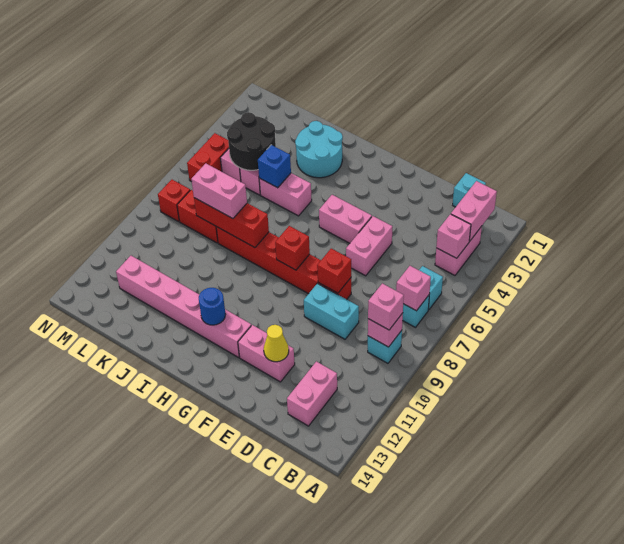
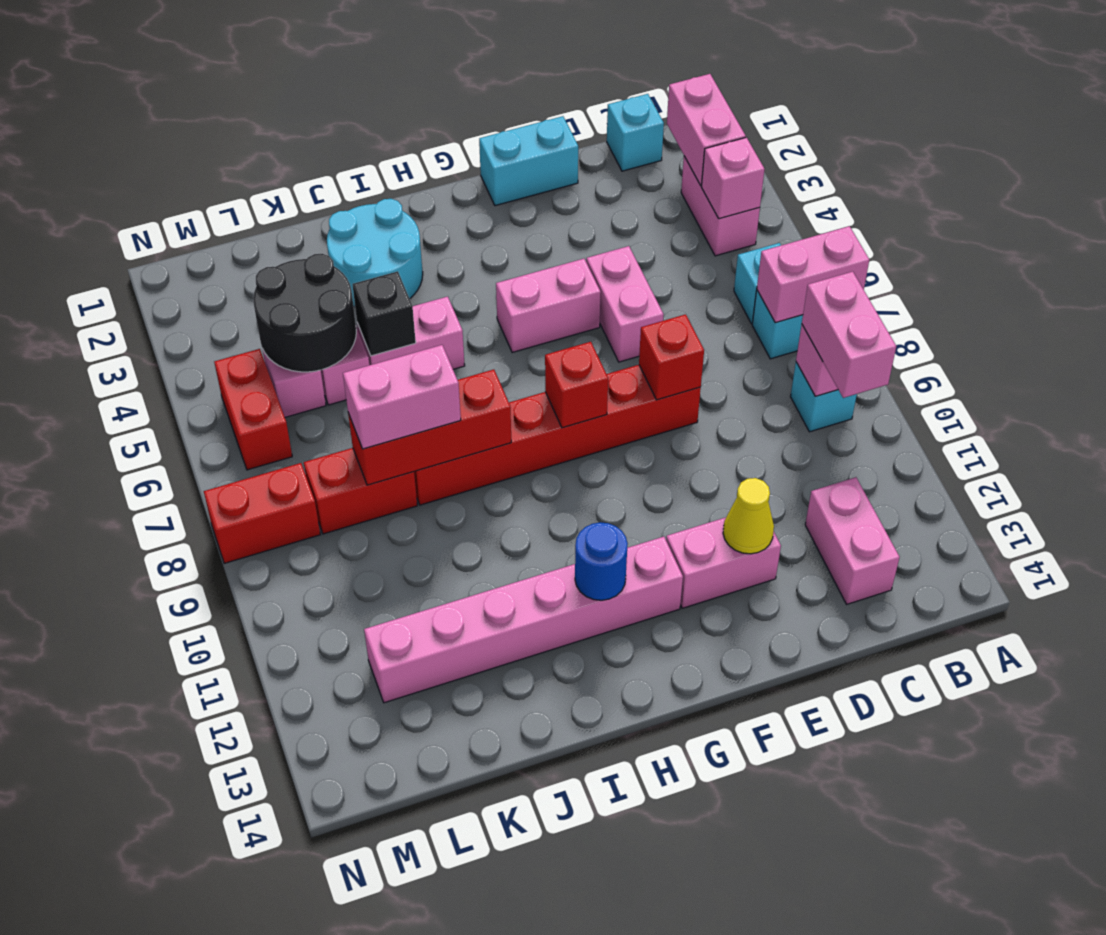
pink brick B7 level 2 -> pink brick A7:B7 level 2
pink brick B9 level 3 -> pink brick B9:B10 level 3
cyan brick D9:E9 level 1 -> cyan brick E1:F1 level 1
blue brick J5 level 2 -> black brick J5 level 2
red brick M8 level 1 -> red brick M8:N8 level 1

